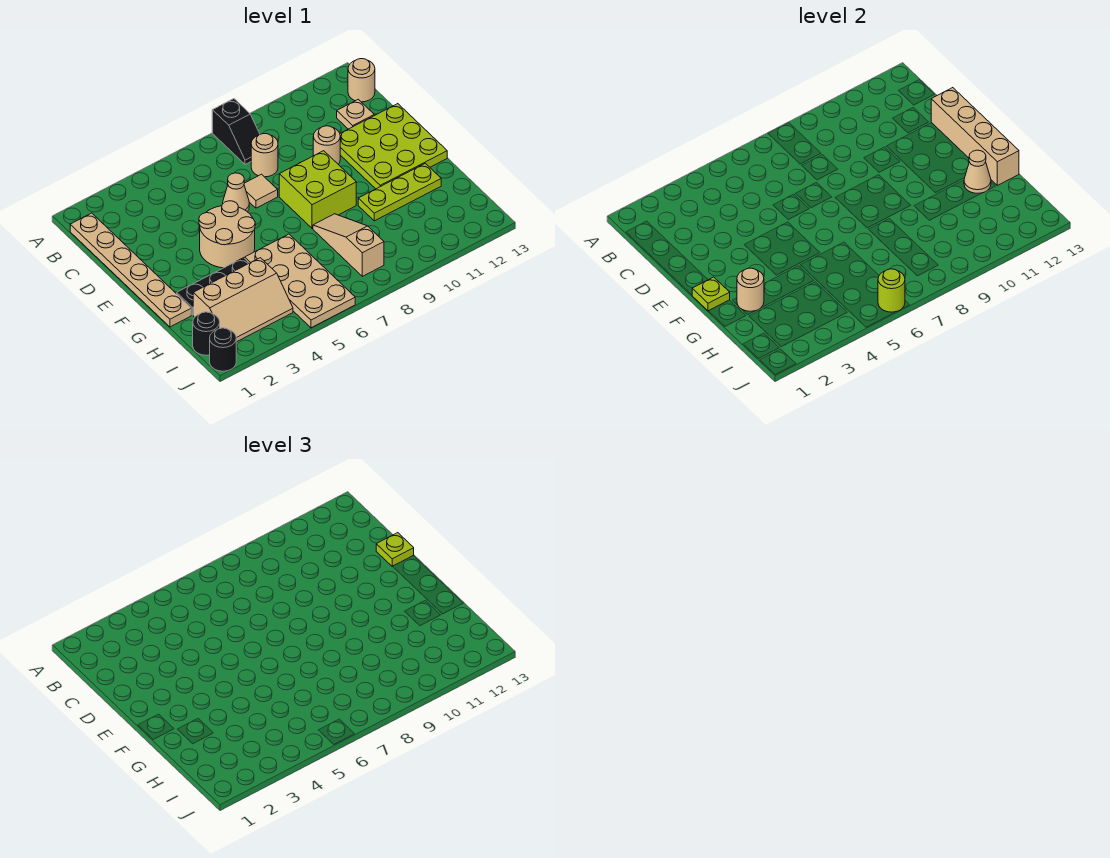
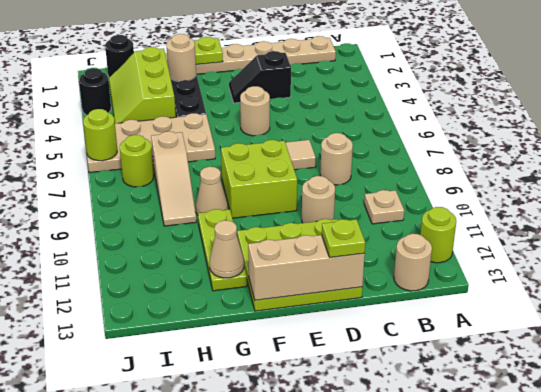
black slope A8:B8 level 1 top A -> black slope D3:E3 level 1 top D
none -> lime round brick A12 level 1
tan plate C12 level 1 -> tan plate B10 level 1
tan cone D6 level 1 -> tan cone G9 level 1
tan brick D13:G13 level 2 -> tan brick D13:F13 level 2
tan round brick E4:F5 level 1 -> tan round brick E5 level 1
tan slope G8:I8 level 1 top I -> tan slope H7:H9 level 1 top 7
tan slope H2:I4 level 1 top H -> lime slope H2:I4 level 1 top H
none -> lime round brick I7 level 1
black round brick J1 level 1 -> black round brick J3 level 1

